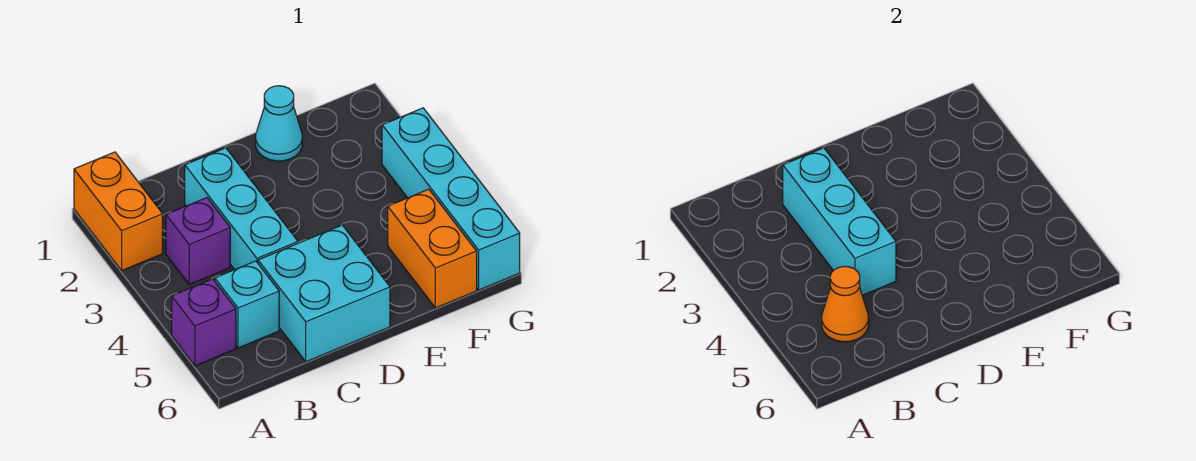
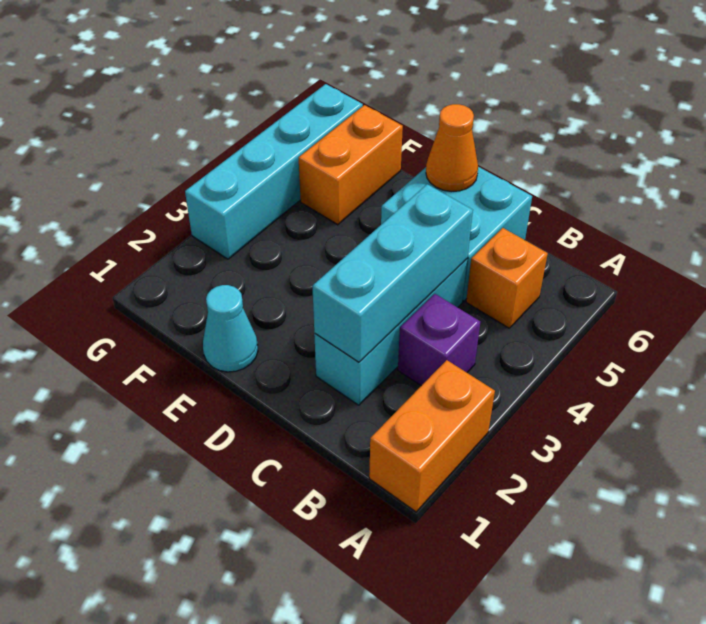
purple brick A5 level 1 -> none
cyan brick B5 level 1 -> orange brick B5 level 1
orange cone B5 level 2 -> orange cone D6 level 2

